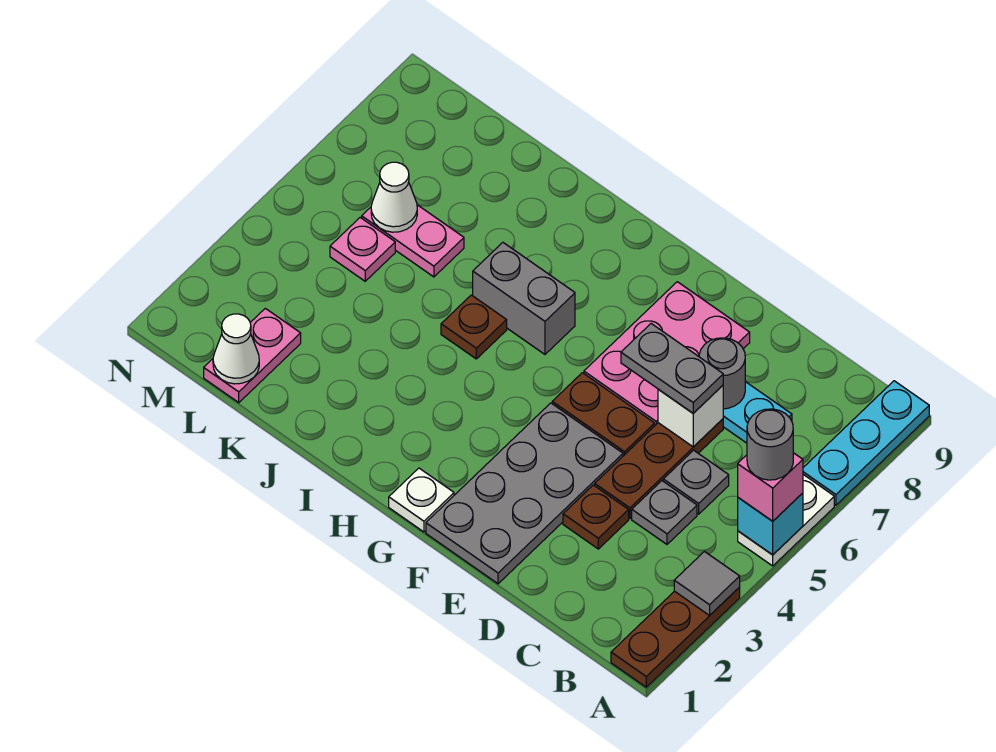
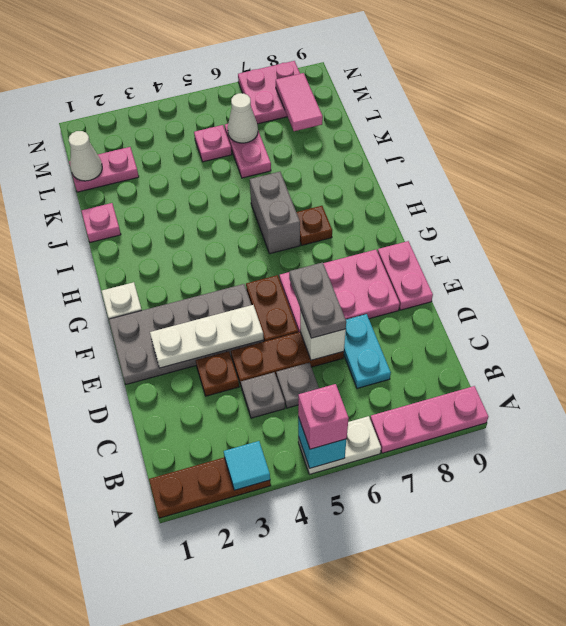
grey tile A3 level 2 -> cyan tile A3 level 2
grey round brick A5 level 4 -> none
cyan plate A7:A9 level 1 -> pink plate A7:A9 level 1
grey round brick D7 level 2 -> none
none -> white plate E2:E4 level 2
none -> pink plate E9:F9 level 1
brown plate I5 level 1 -> brown plate H7 level 1
none -> pink plate J1 level 1
none -> pink tile L8:M8 level 2
none -> pink plate M7:N8 level 1

